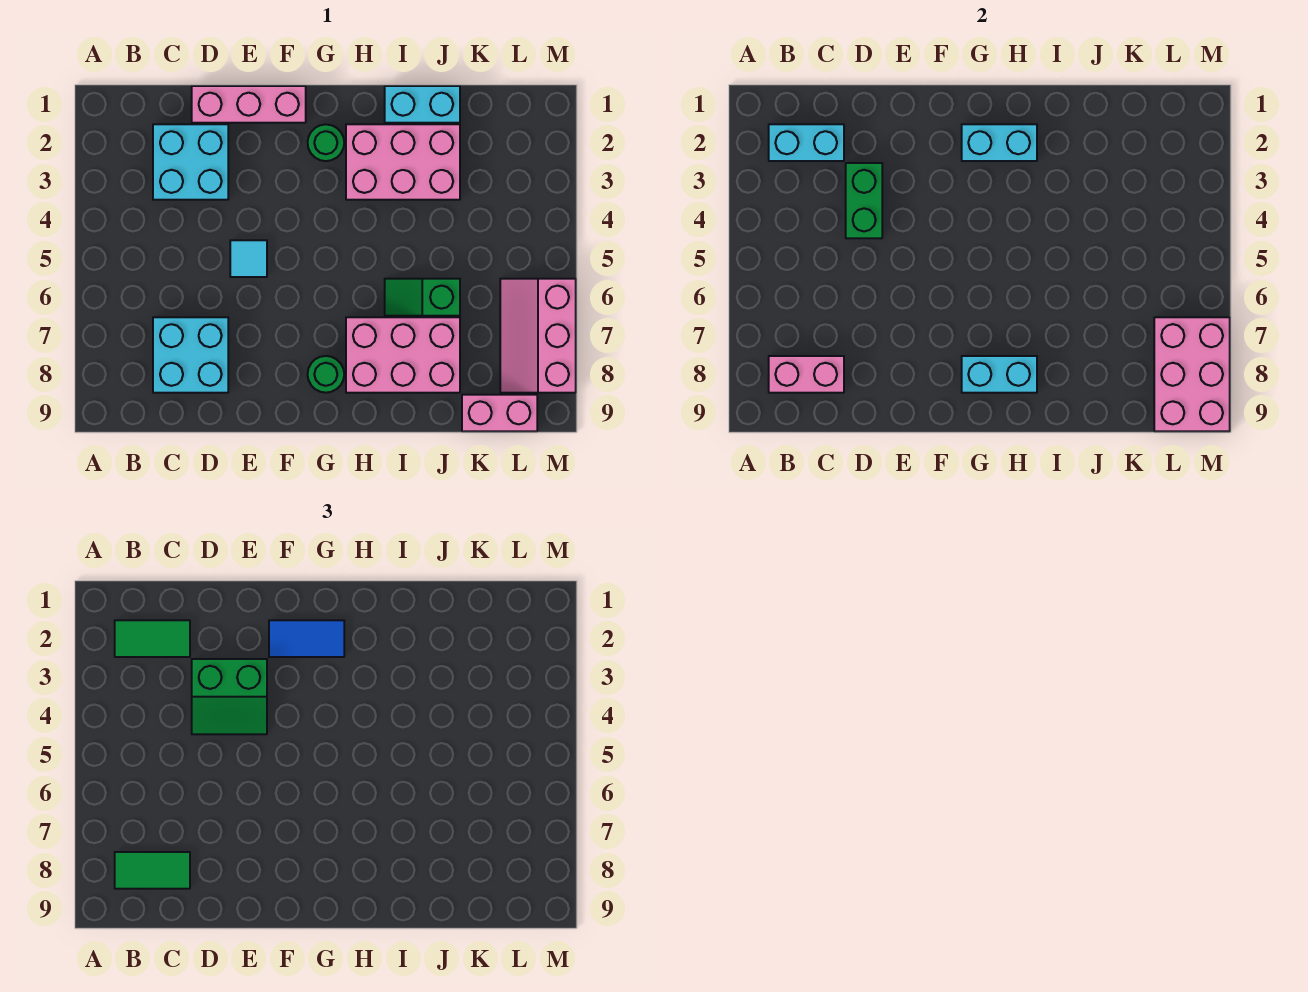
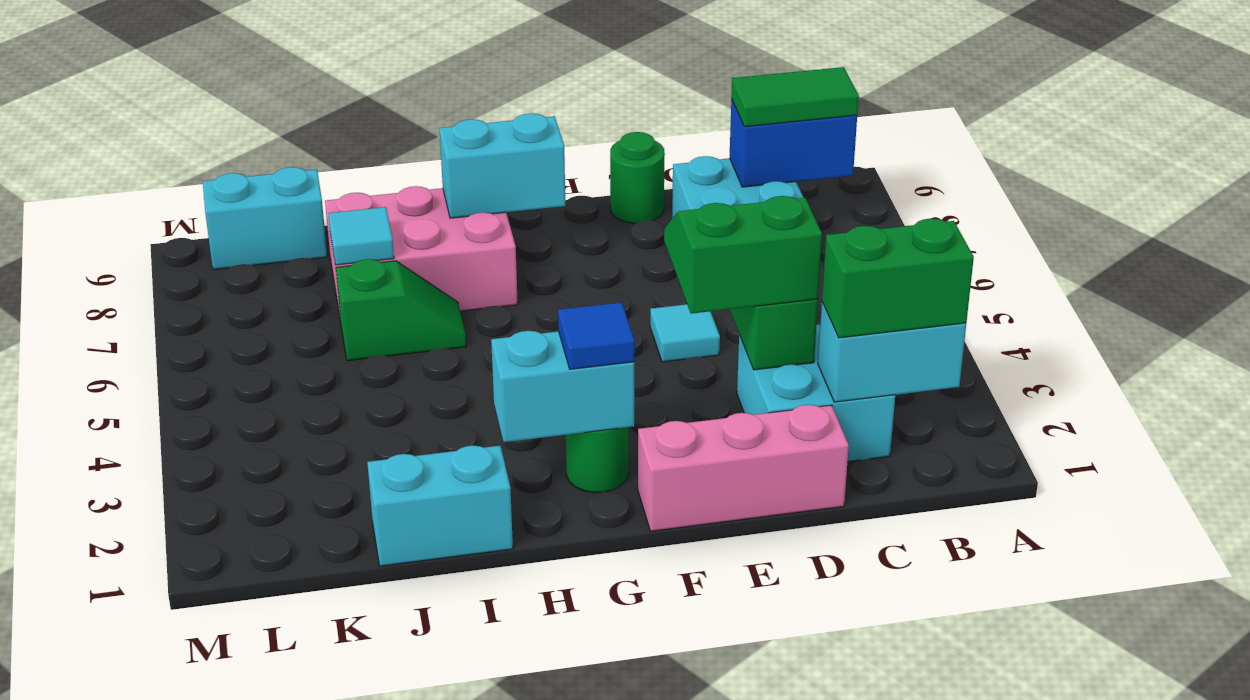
green tile B2:C2 level 3 -> green brick B2:C2 level 3
pink brick B8:C8 level 2 -> blue brick B8:C8 level 2
blue tile F2:G2 level 3 -> blue tile G2 level 3
green round brick G8 level 1 -> green round brick E9 level 1
pink brick H2:J3 level 1 -> none
none -> cyan tile J7 level 2
pink brick K9:L9 level 1 -> cyan brick K9:L9 level 1
pink slope L6:M8 level 1 top M -> none
pink brick L7:M9 level 2 -> none

